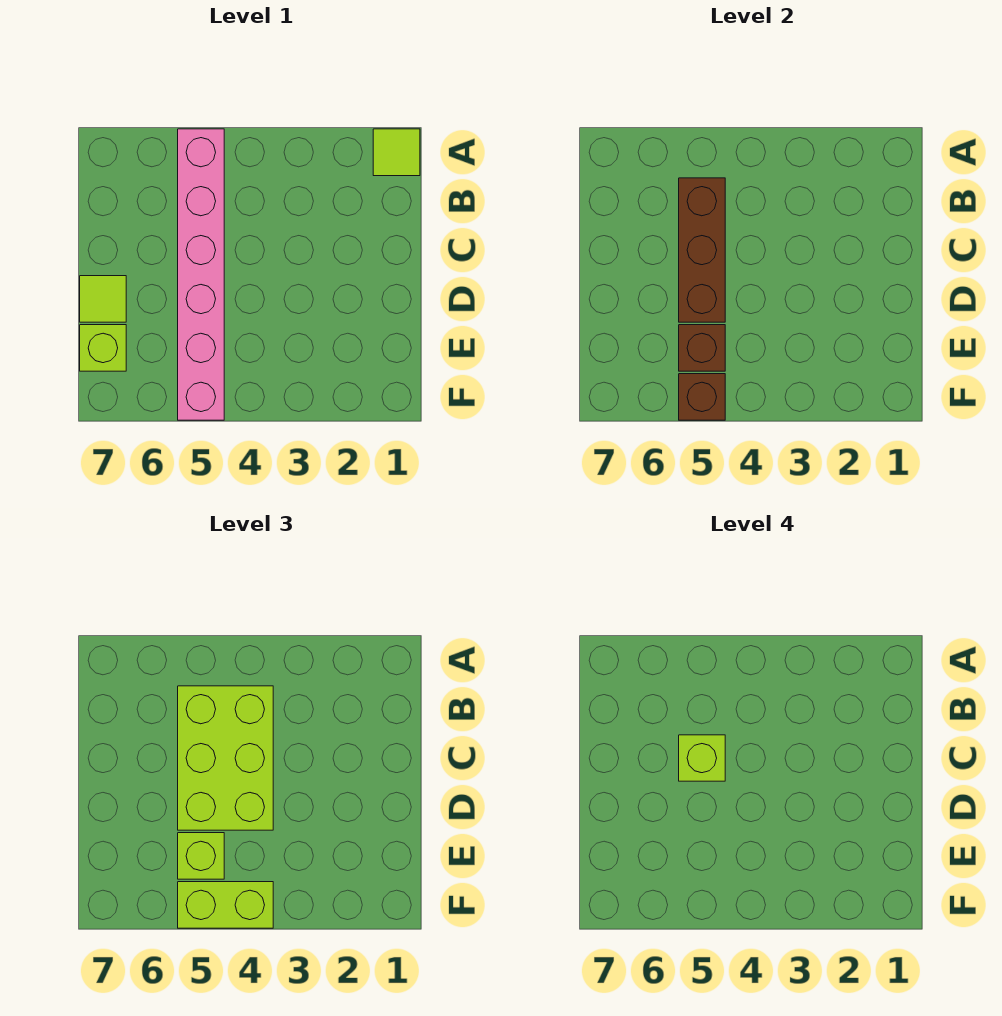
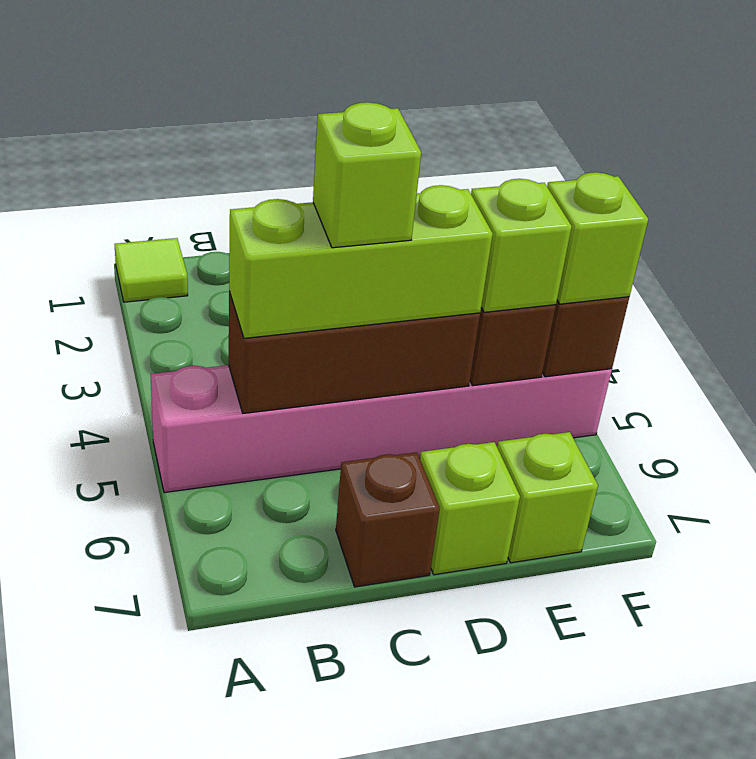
lime brick B4:D5 level 3 -> lime brick B5:D5 level 3
none -> brown brick C7 level 1
lime tile D7 level 1 -> lime brick D7 level 1
lime brick F4:F5 level 3 -> lime brick F5 level 3

